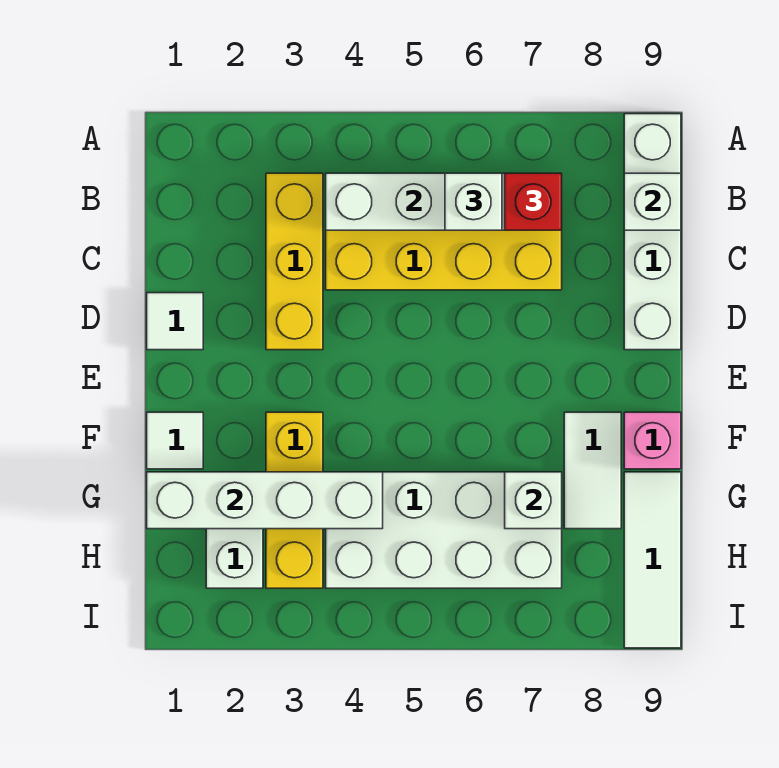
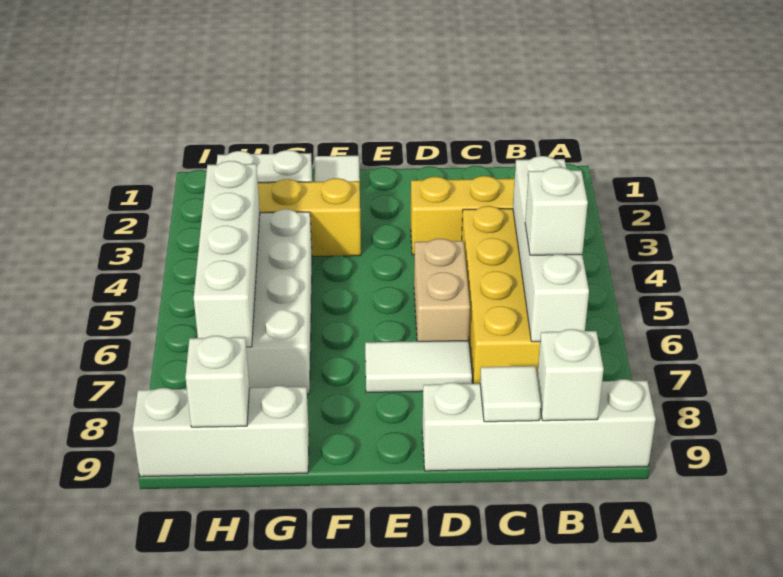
red brick B7 level 3 -> none
white tile D1 level 1 -> white tile C9 level 2
none -> tan brick D5:D6 level 1
white tile F8:G8 level 1 -> white tile D7:E7 level 1
pink brick F9 level 1 -> none
white brick G1:G4 level 2 -> white brick H4:H7 level 2
white brick G7 level 2 -> white brick H9 level 2
white tile G9:I9 level 1 -> white brick G9:I9 level 1

